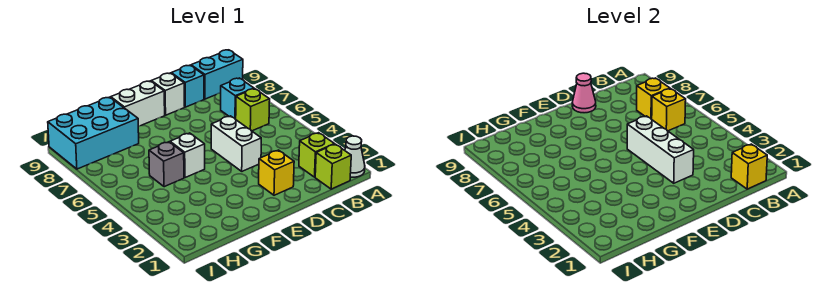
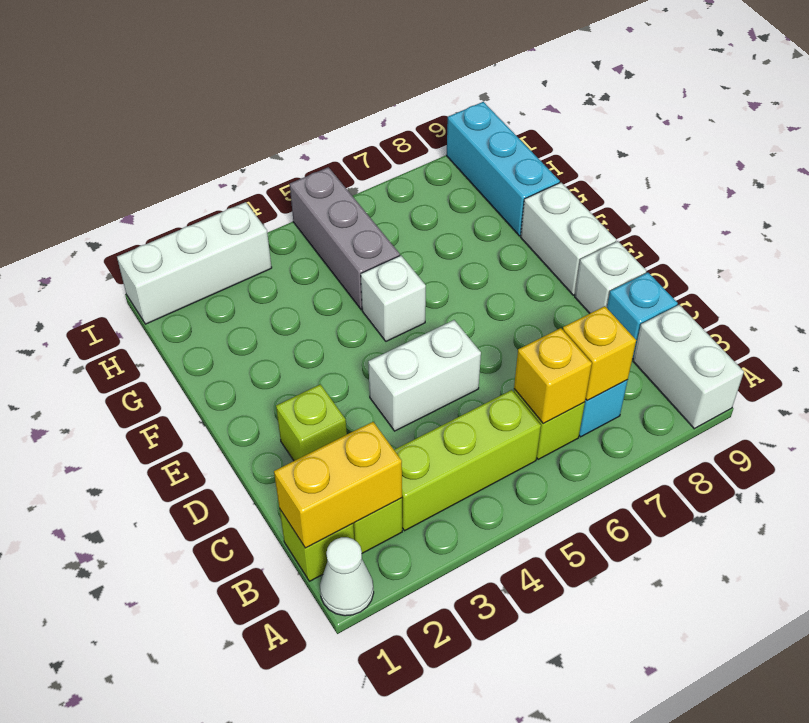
cyan brick A9:B9 level 1 -> white brick A9:B9 level 1
yellow brick B1 level 2 -> yellow brick B1:B2 level 2
none -> lime brick B3:B5 level 1
yellow brick D2 level 1 -> lime brick D2 level 1
white brick D3:D5 level 2 -> white brick I1:I3 level 1
pink cone D9 level 2 -> none
grey brick G5 level 1 -> grey brick G5:I5 level 1
cyan brick G8:I9 level 1 -> cyan brick G9:I9 level 1

